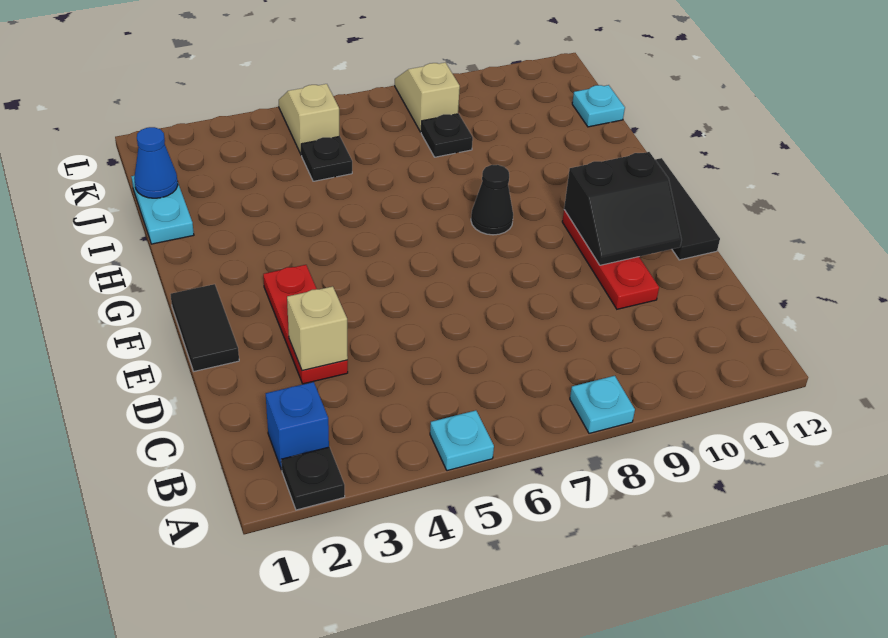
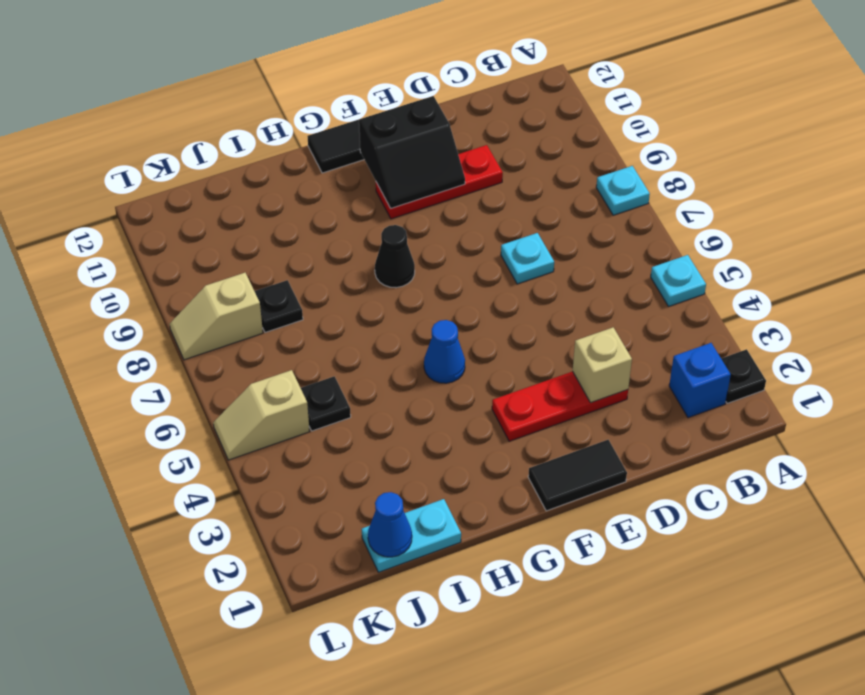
black slope E10:F11 level 2 top F -> black slope E10:F11 level 2 top 11
none -> blue cone G5 level 1
cyan plate J12 level 1 -> cyan plate D7 level 1

